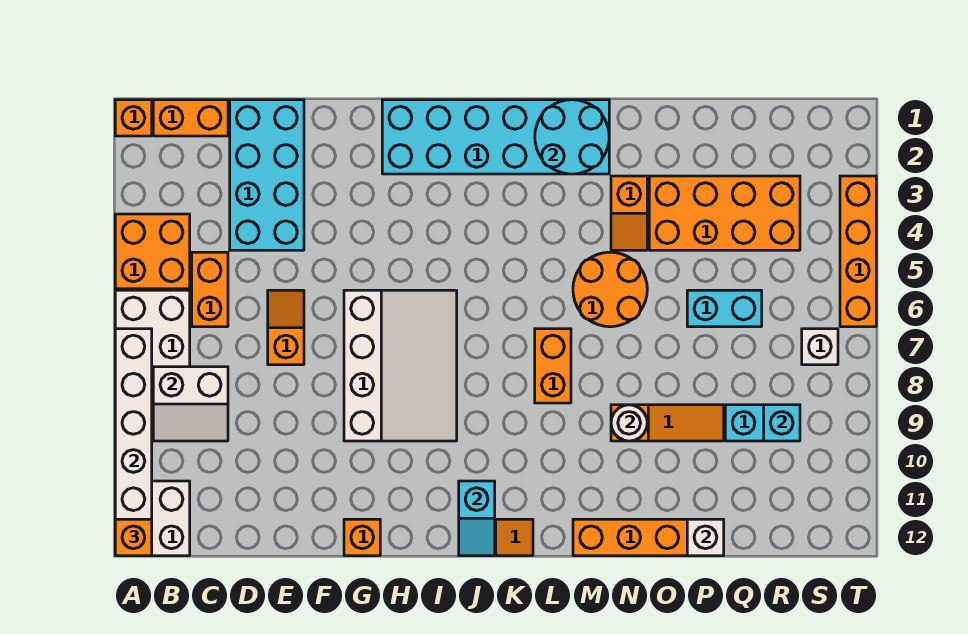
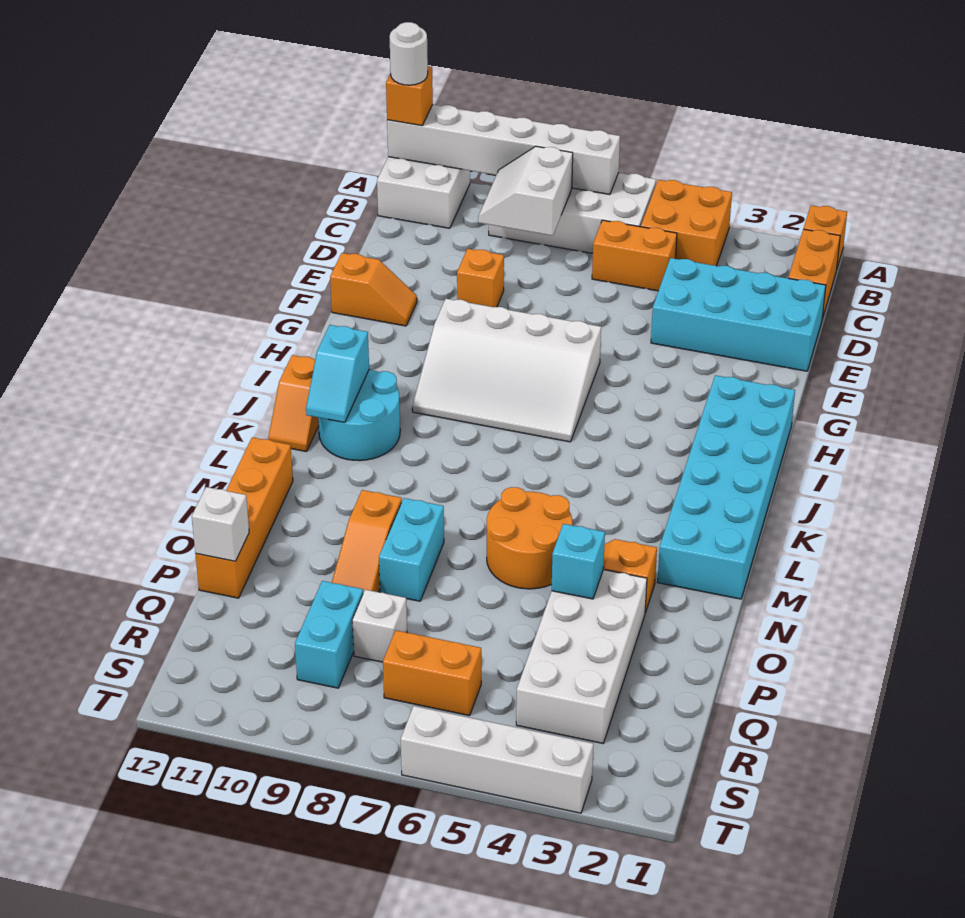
orange slope E6:E7 level 1 top 7 -> orange slope F11:F12 level 1 top 12
orange brick G12 level 1 -> orange brick E9 level 1
cyan slope J11:J12 level 2 top 11 -> cyan slope J11:K11 level 2 top J
cyan round brick L1:M2 level 2 -> cyan round brick J10:K11 level 1
orange brick L7:L8 level 1 -> orange brick R6:R7 level 1
white round brick N9 level 2 -> white round brick A12 level 4
orange brick O3:R4 level 1 -> white brick O3:R4 level 1
cyan brick P6:Q6 level 1 -> cyan brick N8:O8 level 1
cyan brick R9 level 2 -> cyan brick O4 level 2
white brick S7 level 1 -> white brick Q8 level 1
orange brick T3:T6 level 1 -> white brick T3:T6 level 1

